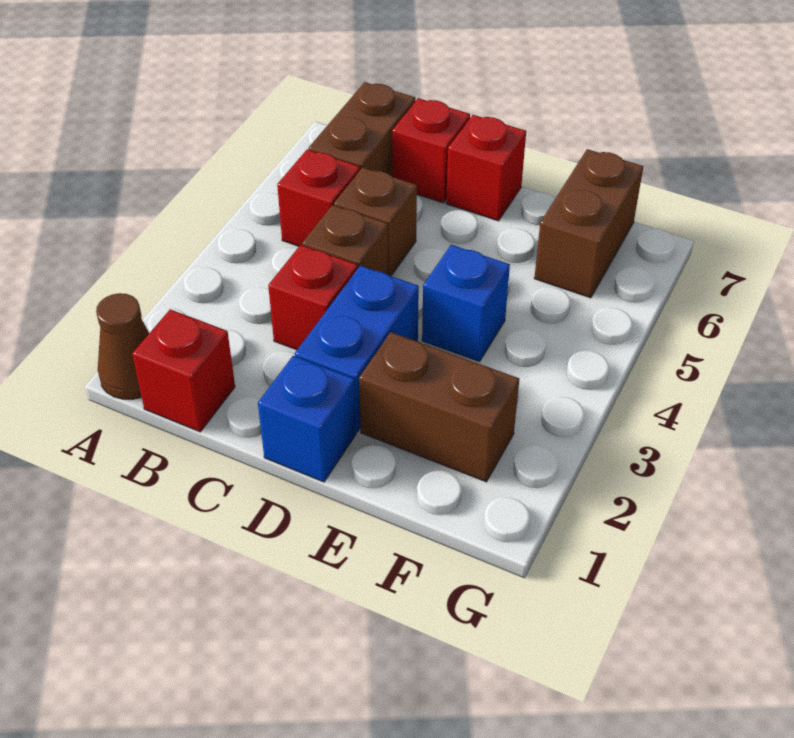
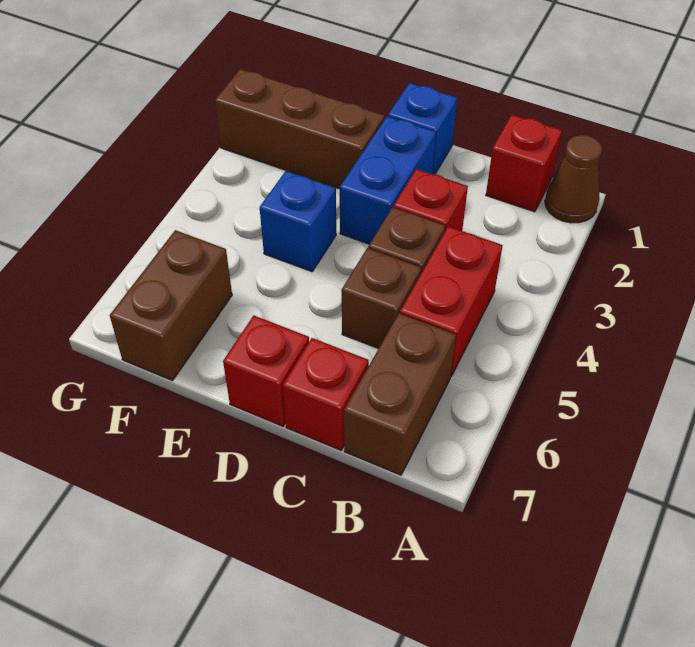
red brick B5 level 1 -> red brick B4:B5 level 1
brown brick E2:F2 level 1 -> brown brick E2:G2 level 1

